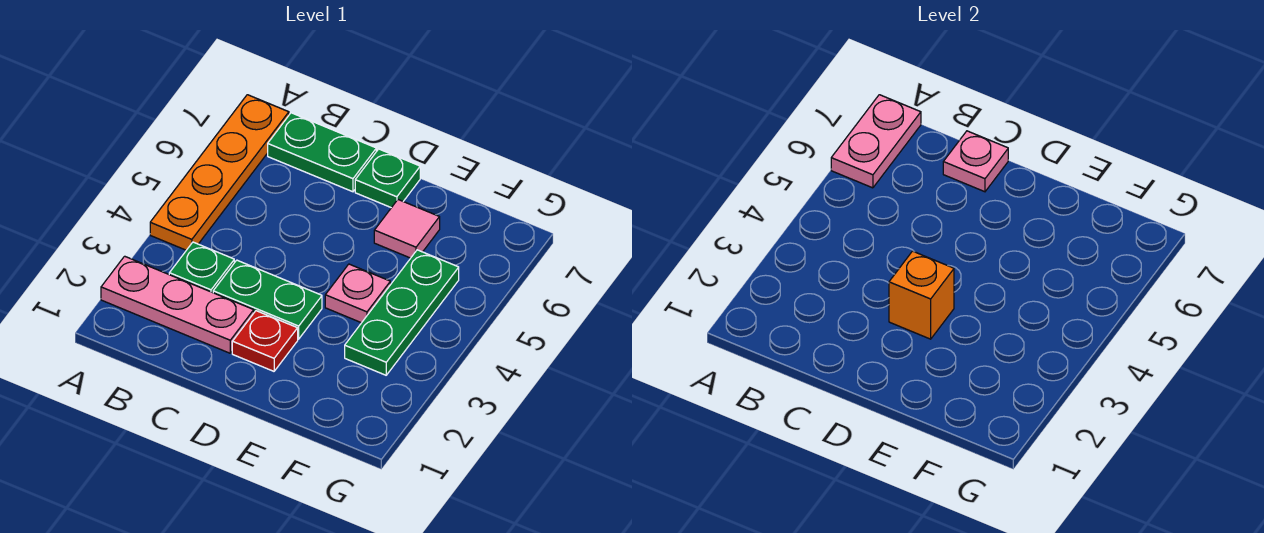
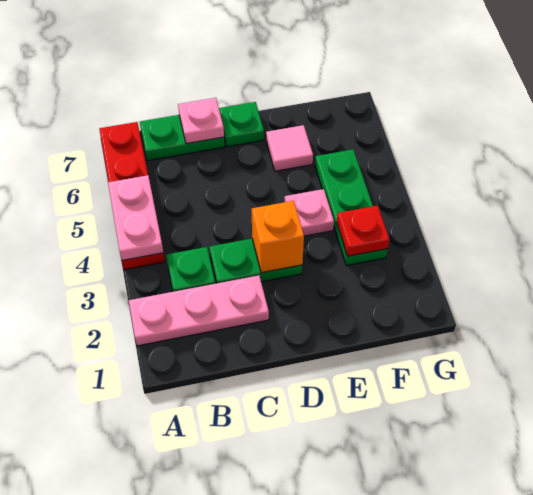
orange plate A4:A7 level 1 -> red plate A4:A7 level 1
pink plate A6:A7 level 2 -> pink plate A4:A5 level 2
red plate D2 level 1 -> red plate F3 level 2

